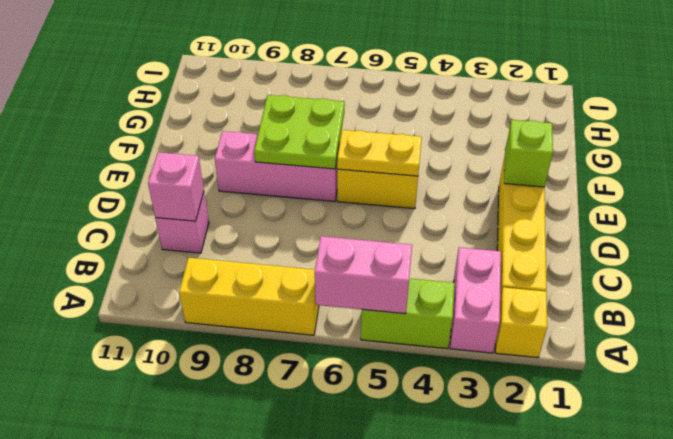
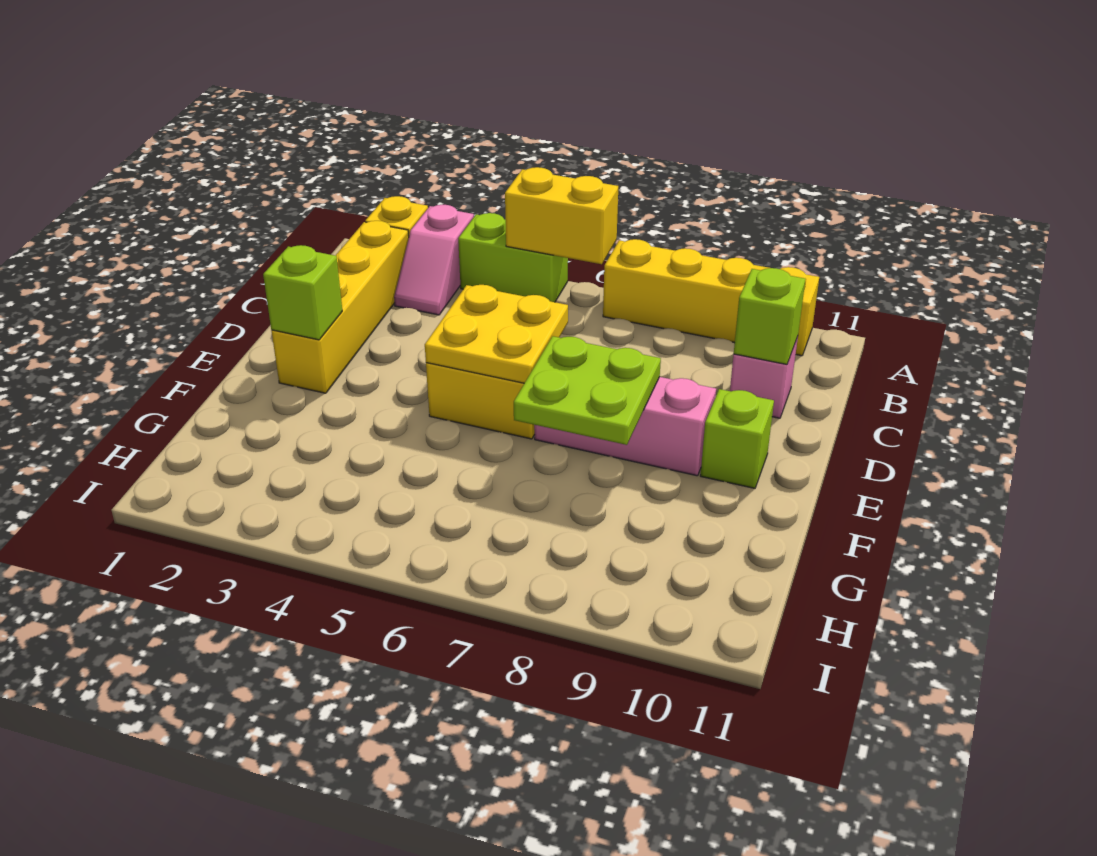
pink brick A3:B3 level 1 -> pink slope A3:B3 level 1 top A
pink brick A5:A6 level 2 -> yellow brick A5:A6 level 2
yellow brick A7:A9 level 1 -> yellow brick A7:A10 level 1
pink brick C10 level 2 -> lime brick C10 level 2
yellow plate E5:E6 level 2 -> yellow plate D5:E6 level 2
none -> lime brick E10 level 1

